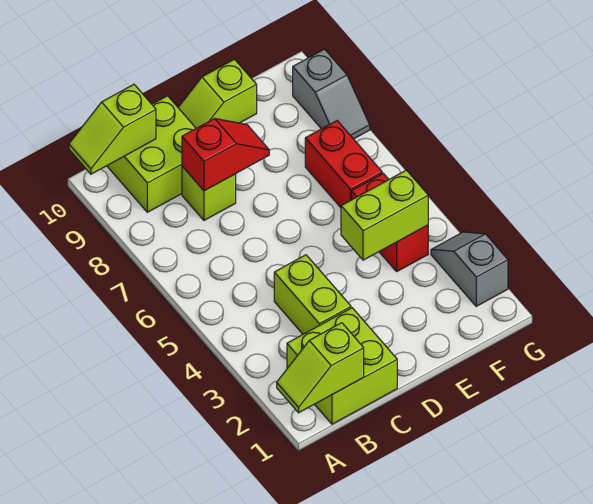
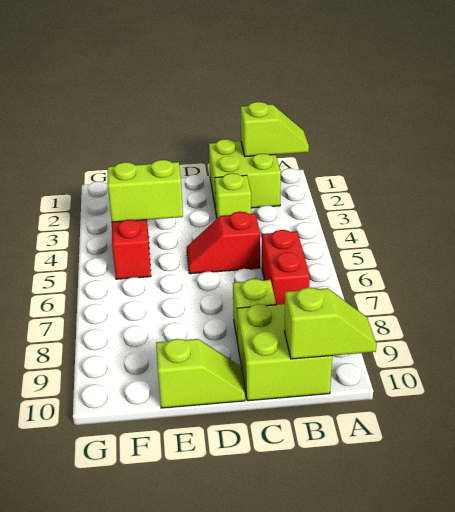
lime brick C3:C4 level 1 -> lime brick C3 level 1
red slope C8:D8 level 2 top C -> red slope C5:D5 level 1 top C
red brick F6:F7 level 1 -> red brick B6:B7 level 1
grey slope G2:G3 level 1 top 2 -> none
grey slope G8:G9 level 1 top 9 -> none

